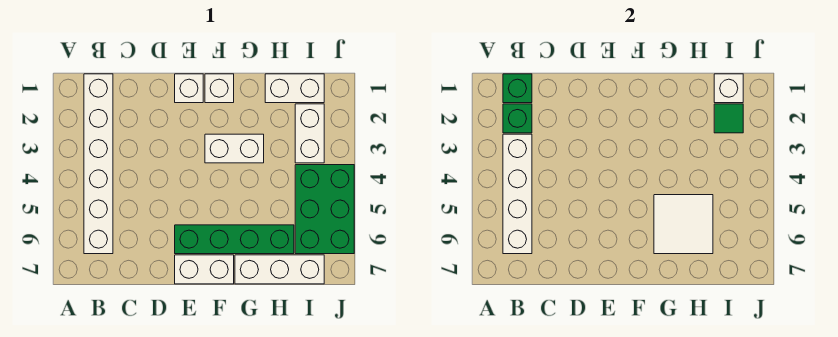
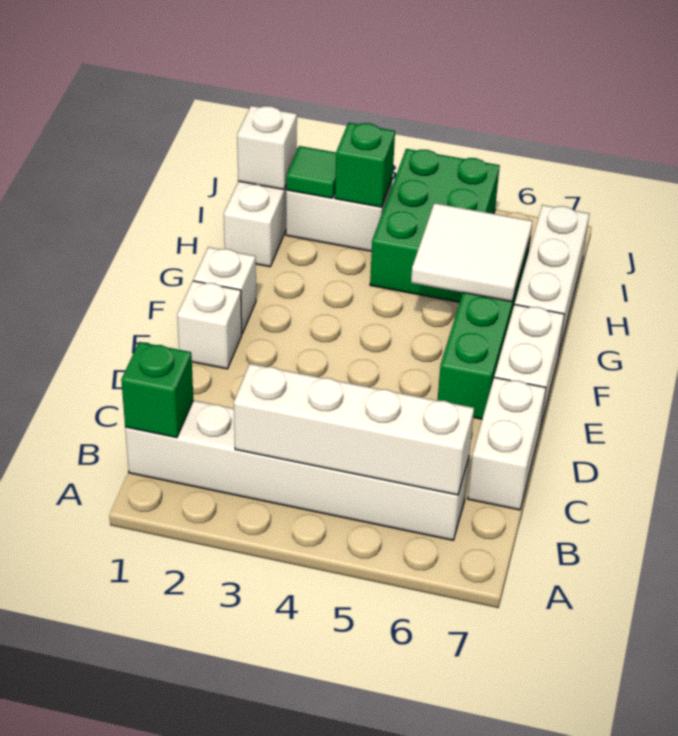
green brick B2 level 2 -> green brick I3 level 2
white brick F3:G3 level 1 -> white brick C7:D7 level 1
green brick I4:J6 level 1 -> green brick H4:J5 level 1

